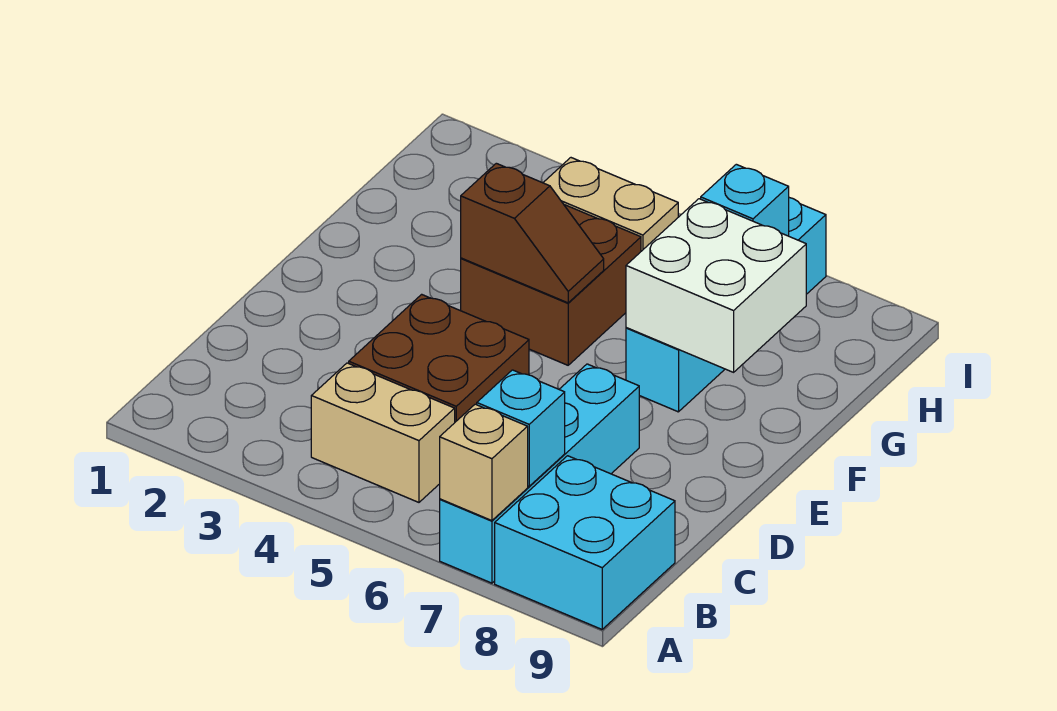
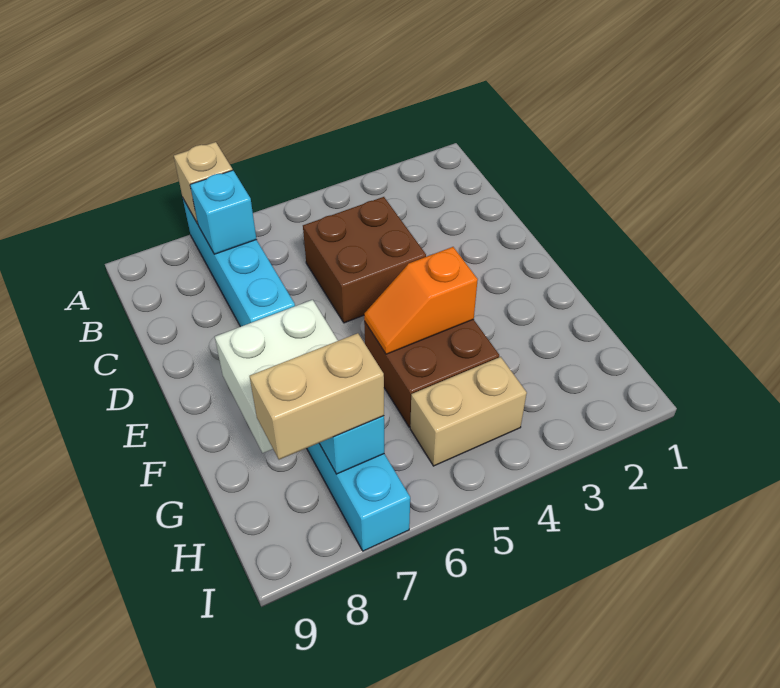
cyan brick A8:B9 level 1 -> none
tan brick B4:B5 level 1 -> tan brick H7:H8 level 3
brown slope F4:F5 level 2 top 4 -> orange slope F4:F5 level 2 top 4

